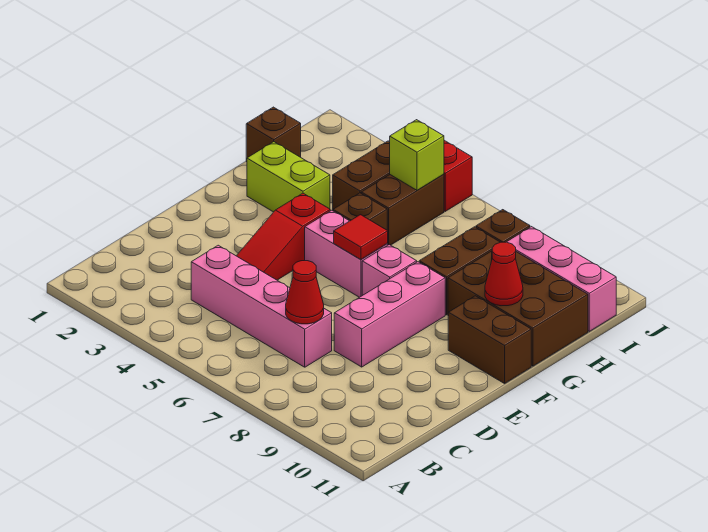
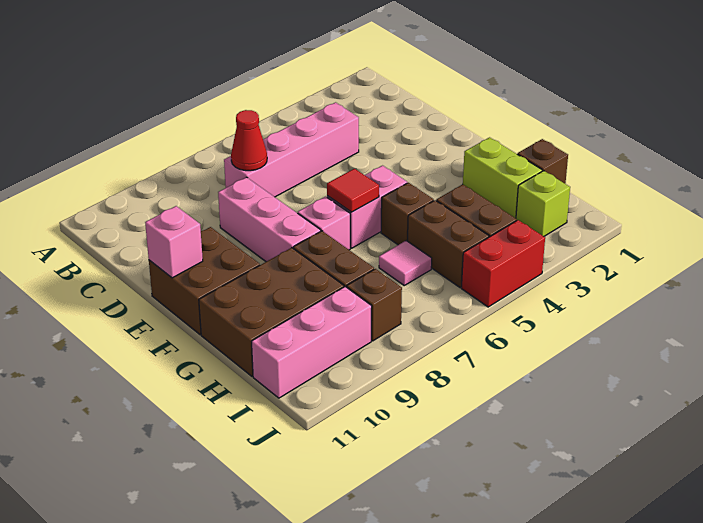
red slope D4:F4 level 1 top F -> none
none -> pink brick E11 level 2
brown brick F10:F11 level 1 -> brown brick E10:F11 level 1
lime brick G2:G3 level 1 -> lime brick G2:H2 level 1
red cone G10 level 2 -> none
none -> pink tile H6 level 1
lime brick I5 level 2 -> lime brick I2 level 1

